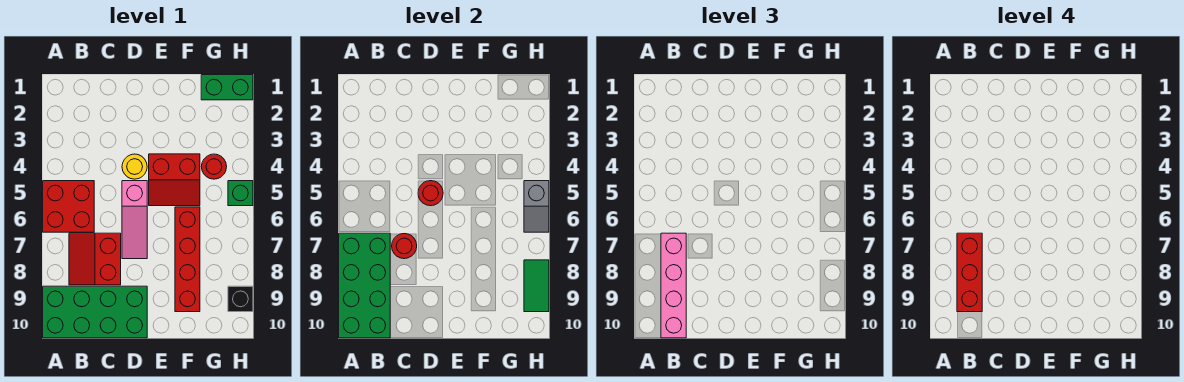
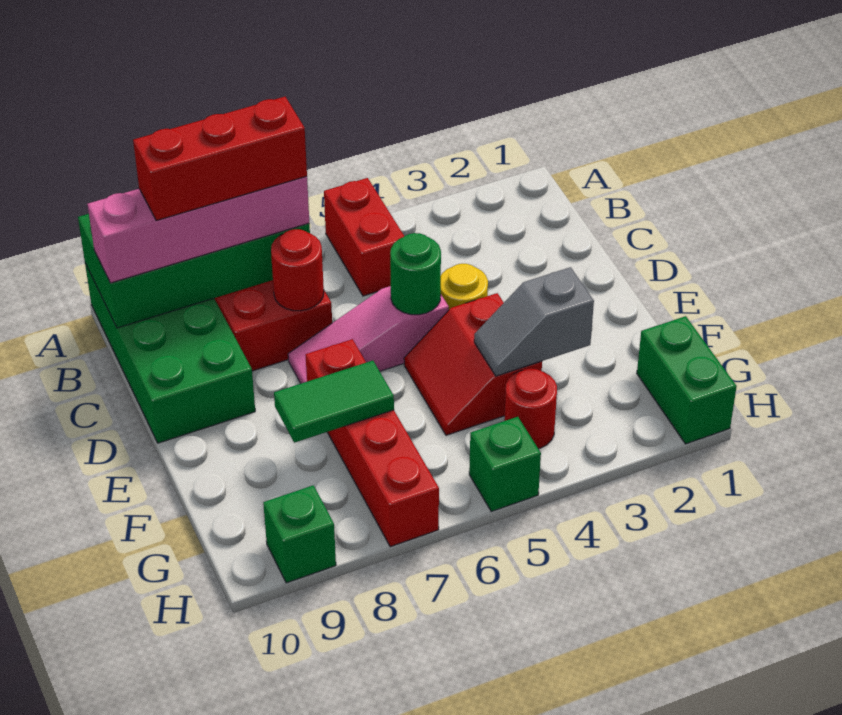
red brick A5:B6 level 1 -> red brick A5:B5 level 1
red round brick D5 level 2 -> green round brick D5 level 2
red brick F6:F9 level 1 -> red brick E7:H7 level 1
grey slope H5:H6 level 2 top 5 -> grey slope F3:F4 level 2 top 3
green tile H8:H9 level 2 -> green tile F7:F8 level 2
black brick H9 level 1 -> green brick H9 level 1

